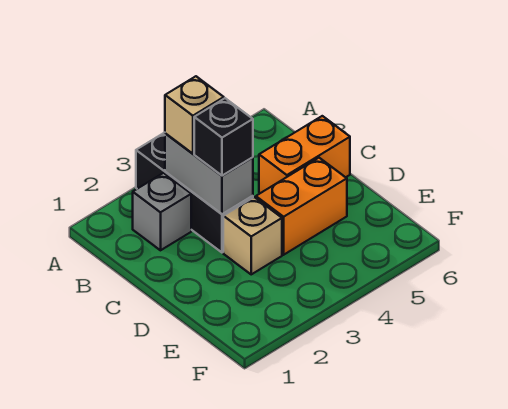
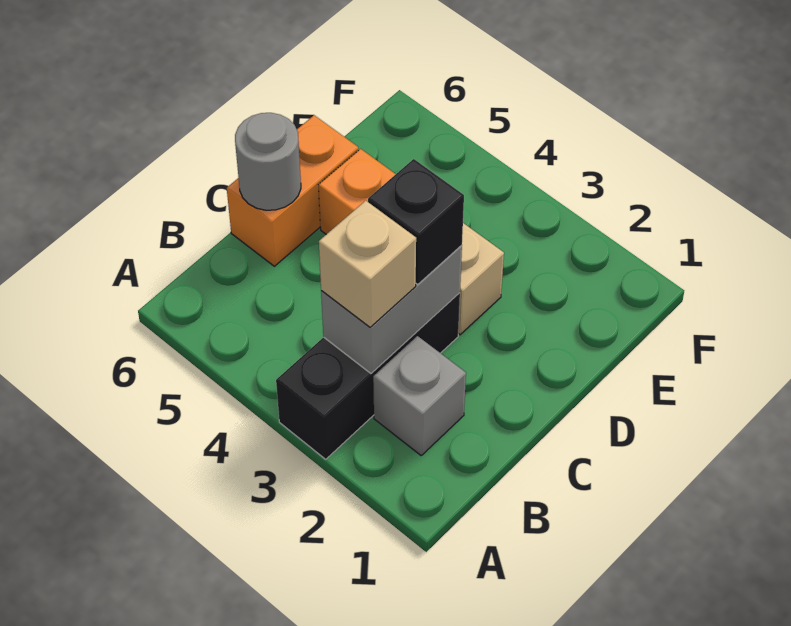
orange brick C5:C6 level 1 -> orange brick C6:D6 level 1
none -> grey round brick C6 level 2

